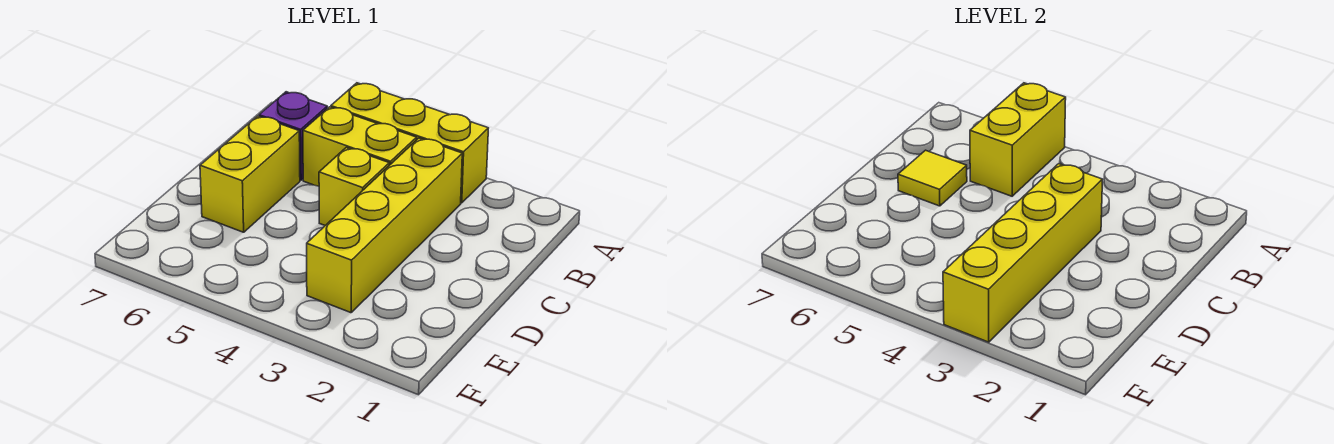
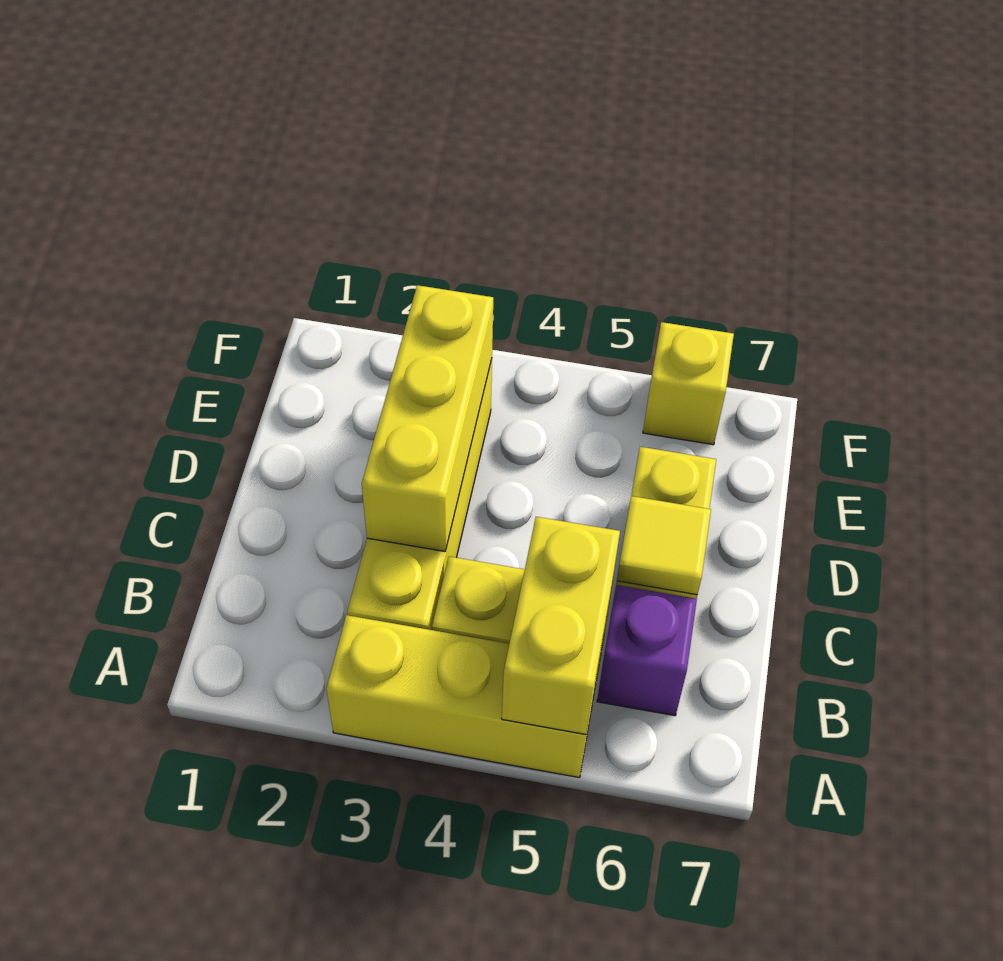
yellow brick C3:F3 level 2 -> yellow brick C3:E3 level 2
yellow brick C4 level 1 -> yellow brick F6 level 1

